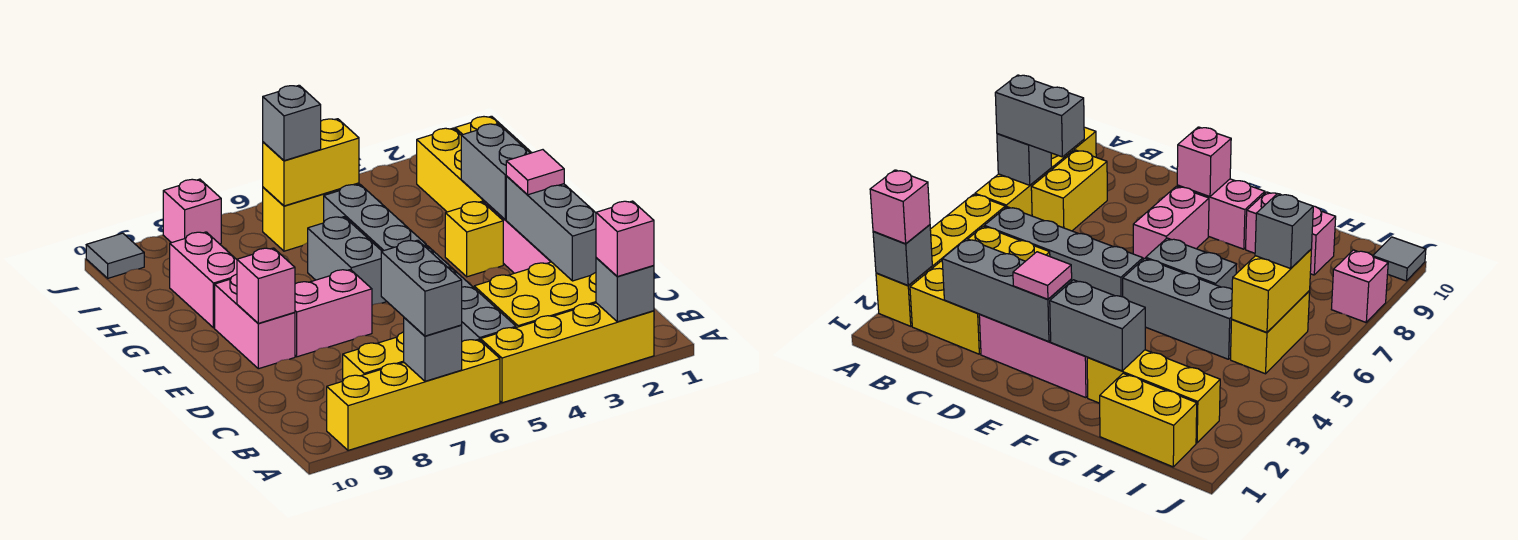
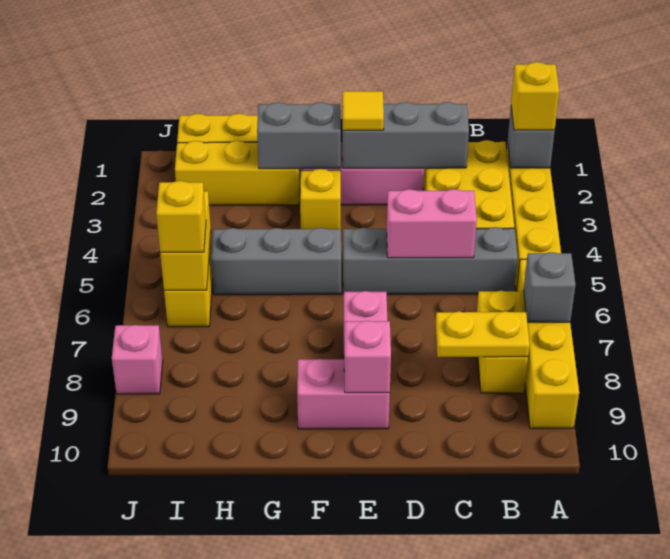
pink brick A2 level 3 -> yellow brick A2 level 3
grey brick A7:B7 level 3 -> none
none -> yellow plate B8:C8 level 2
pink tile E2 level 3 -> yellow tile E2 level 3
grey brick F6:G6 level 1 -> none
pink brick G9:H9 level 1 -> pink brick C5:D5 level 2
grey brick I6 level 3 -> yellow brick I6 level 3
grey tile J10 level 1 -> none

